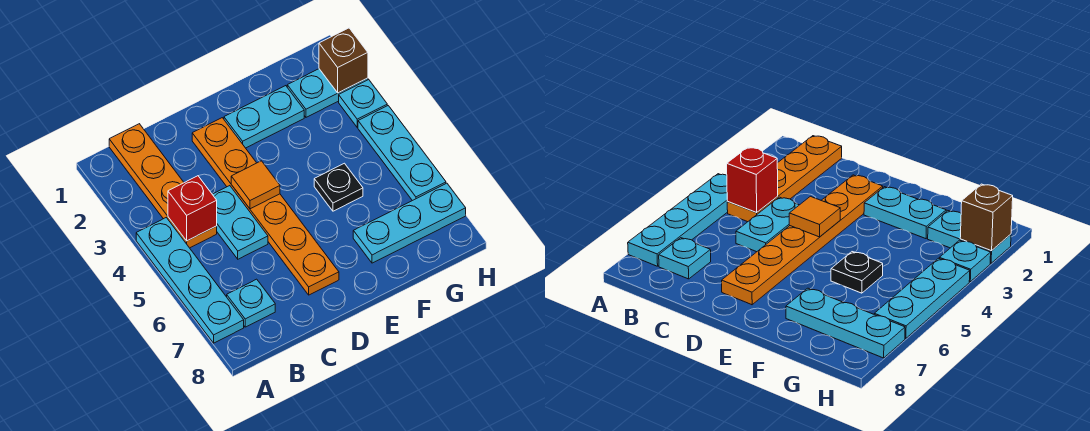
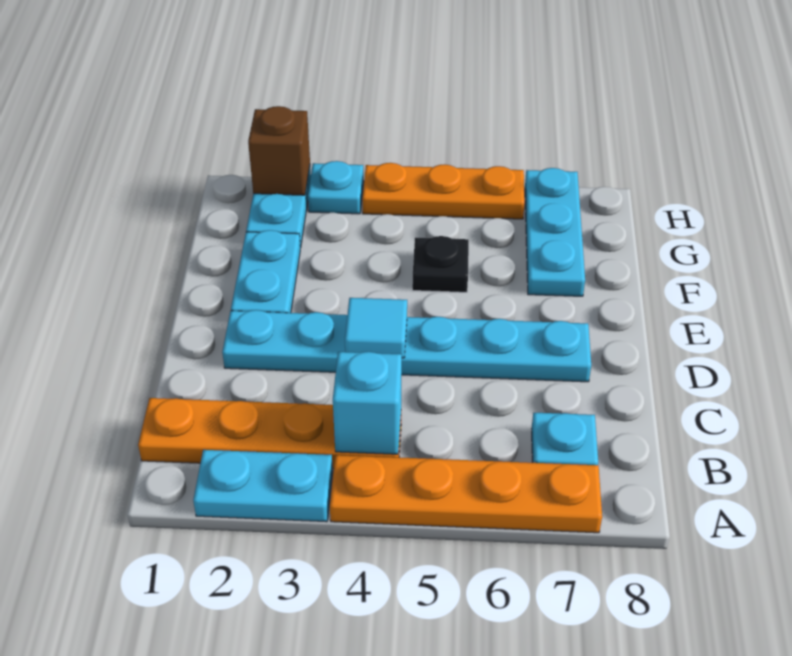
cyan plate A4:A7 level 1 -> orange plate A4:A7 level 1
red brick B4 level 2 -> cyan brick B4 level 2
cyan plate C4:C5 level 1 -> cyan plate A2:A3 level 1
orange plate D2:D7 level 1 -> cyan plate D2:D7 level 1
orange tile D4 level 2 -> cyan tile D4 level 2
cyan plate H4:H6 level 1 -> orange plate H4:H6 level 1

